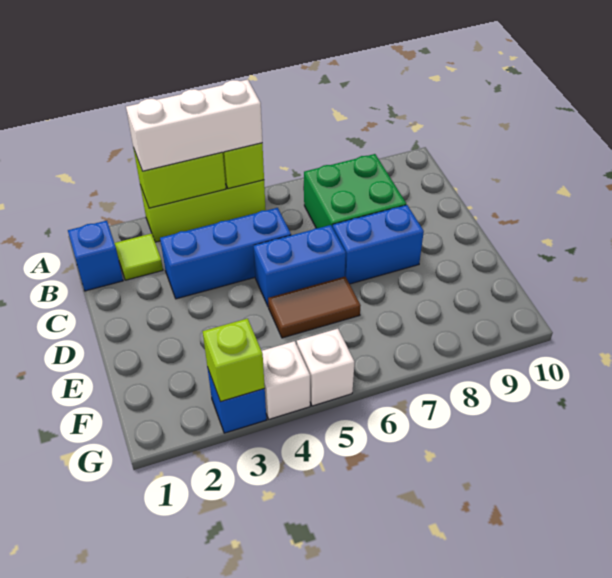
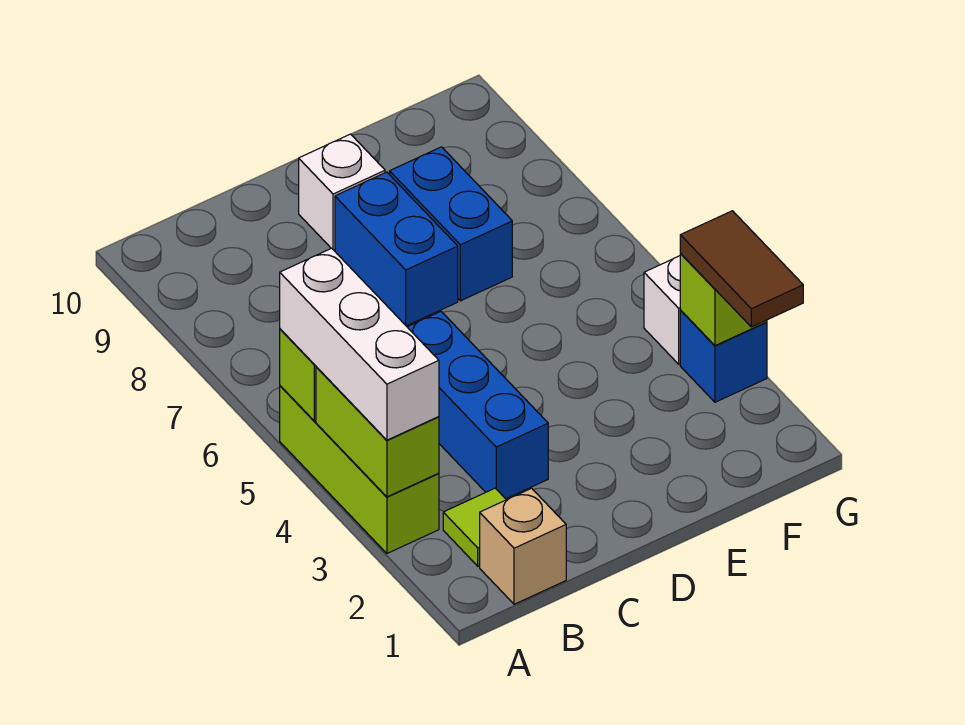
blue brick B1 level 1 -> tan brick B1 level 1
green brick B7:C8 level 1 -> none
blue brick D5:D6 level 1 -> blue brick E7:E8 level 1
brown tile E5:E6 level 1 -> brown tile G2:G3 level 3
white brick G5 level 1 -> white brick D9 level 1

